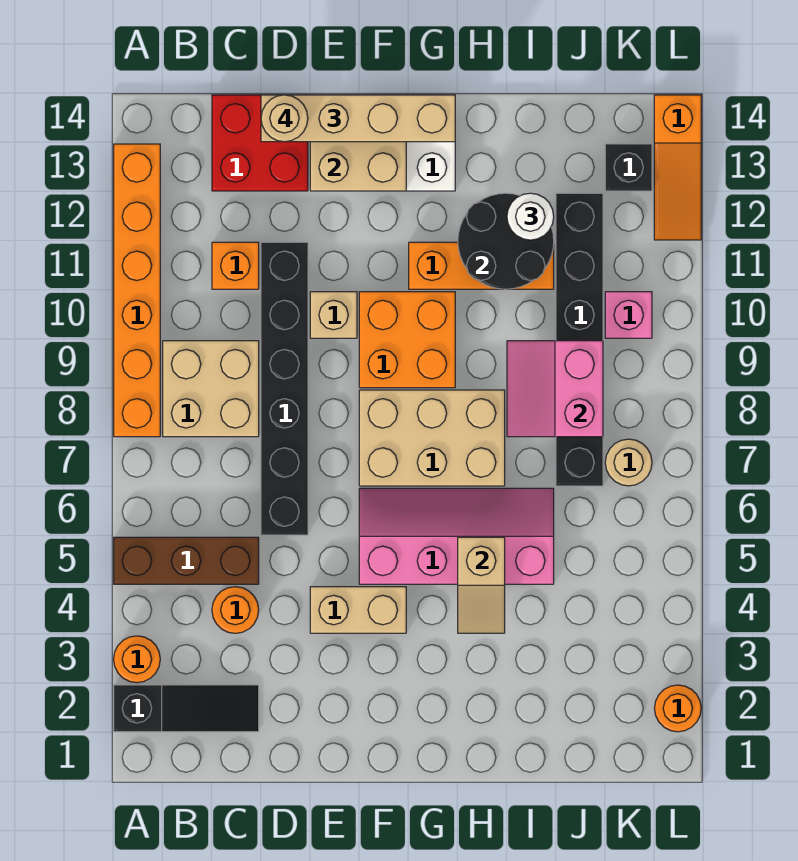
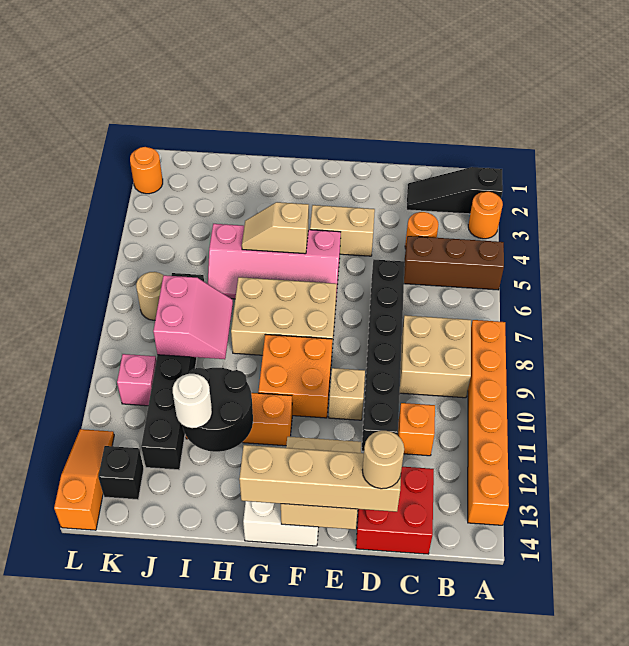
tan slope H4:H5 level 2 top 5 -> tan slope G5:H5 level 2 top G

